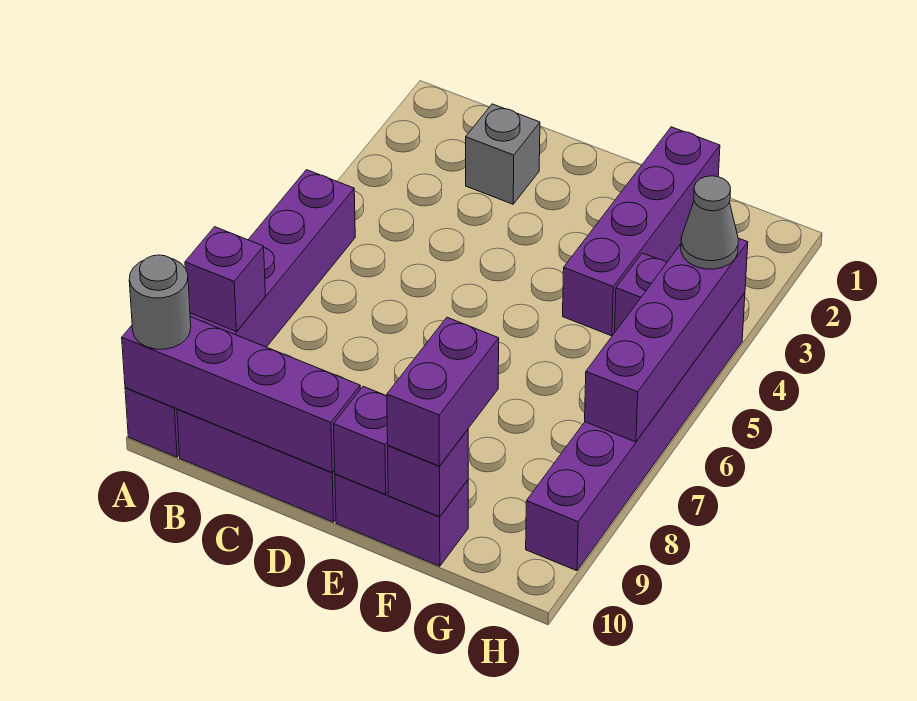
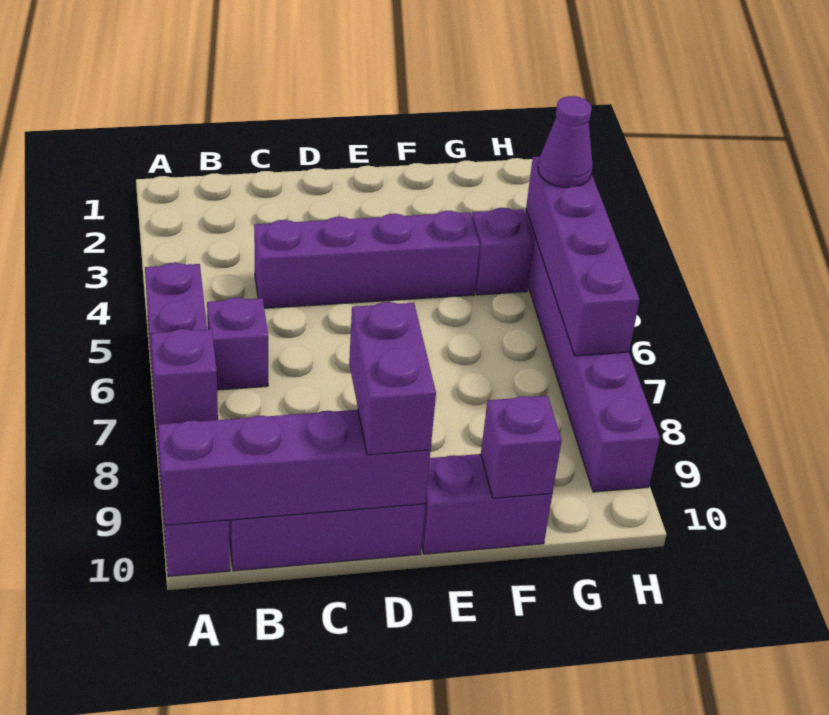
grey round brick A10 level 3 -> none
grey brick C2 level 1 -> none
purple brick E10 level 2 -> purple brick B6 level 1
purple brick F1:F4 level 1 -> purple brick C4:F4 level 1
purple brick F9:F10 level 3 -> purple brick D9:D10 level 3
grey cone H4 level 3 -> purple cone H4 level 3

